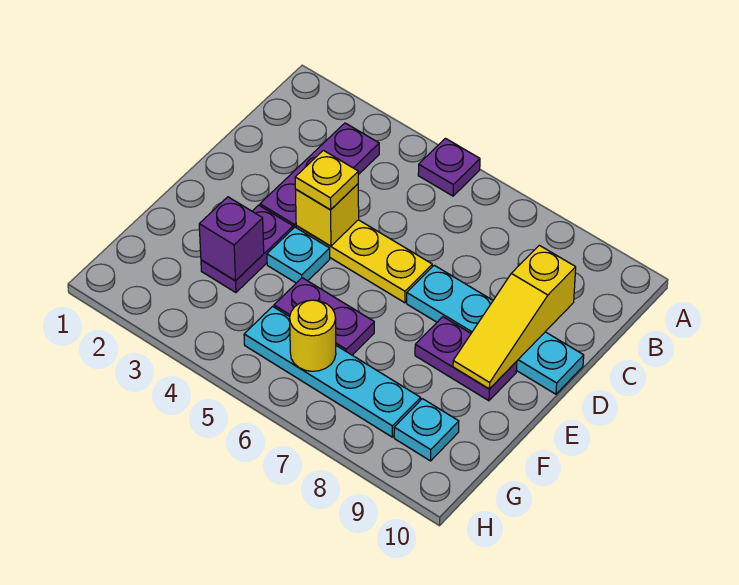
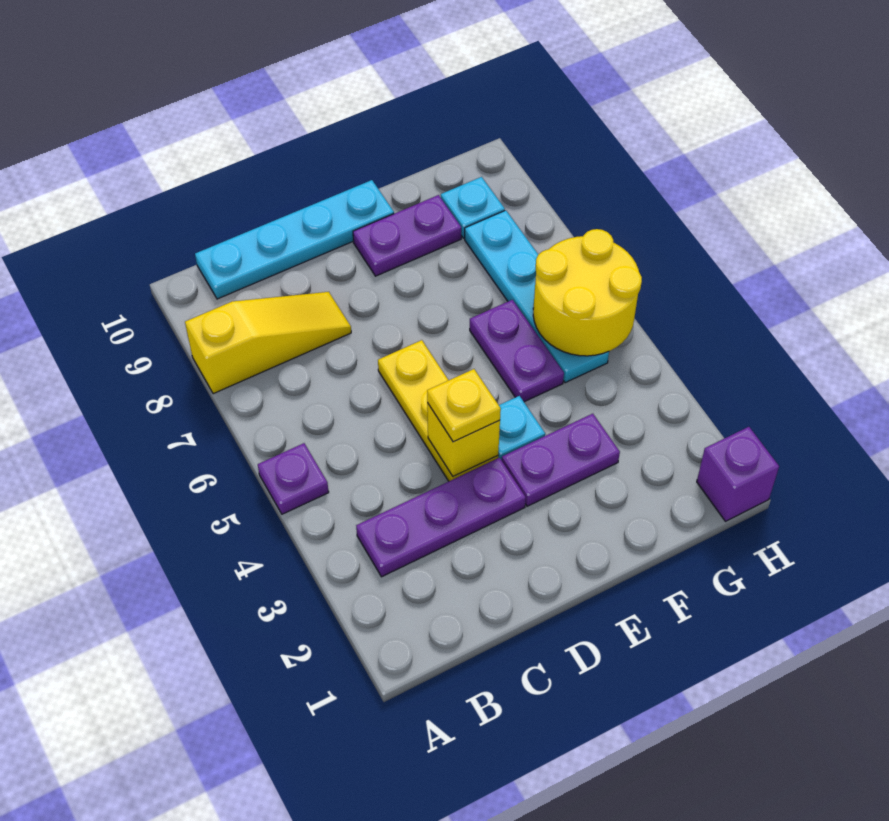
yellow slope C9:E9 level 2 top C -> yellow slope A8:C8 level 1 top A
cyan plate D7:D10 level 1 -> cyan plate B10:E10 level 1
purple plate E8:E9 level 1 -> purple plate E9:F9 level 1
purple brick F3 level 2 -> purple brick H1 level 1
yellow round brick G6 level 2 -> yellow round brick G5:H6 level 2

